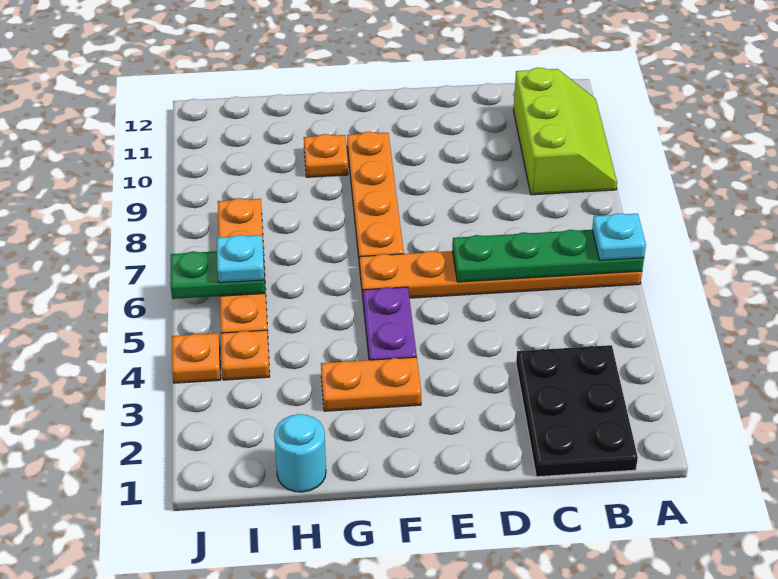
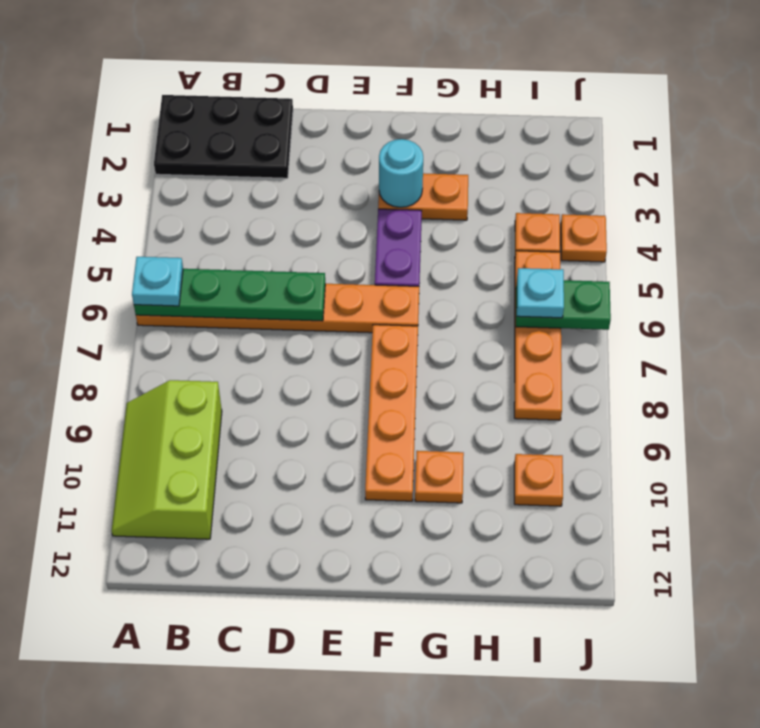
black plate B1:C3 level 1 -> black plate A1:C2 level 1
cyan round brick H1 level 1 -> cyan round brick F3 level 2
none -> orange plate I10 level 1

